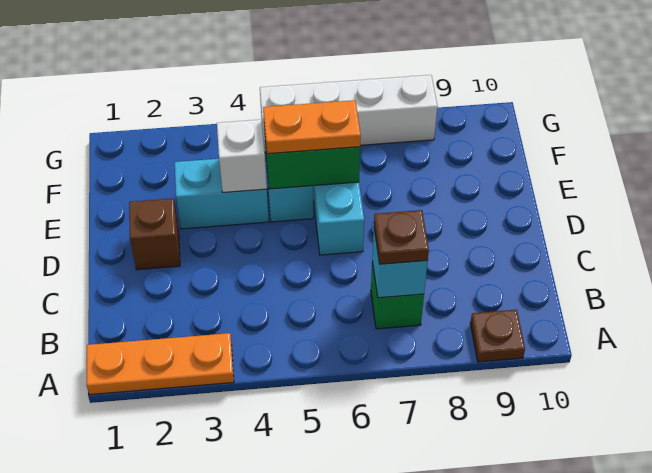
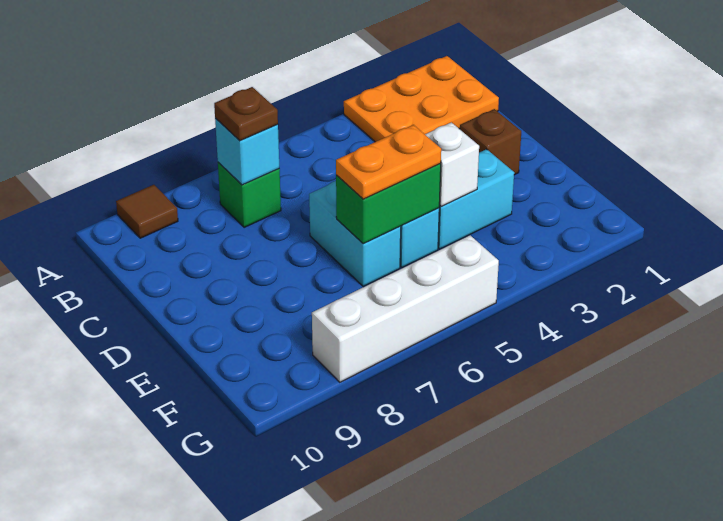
orange plate A1:A3 level 1 -> orange plate A1:B3 level 1
brown plate A9 level 1 -> brown tile A9 level 1

